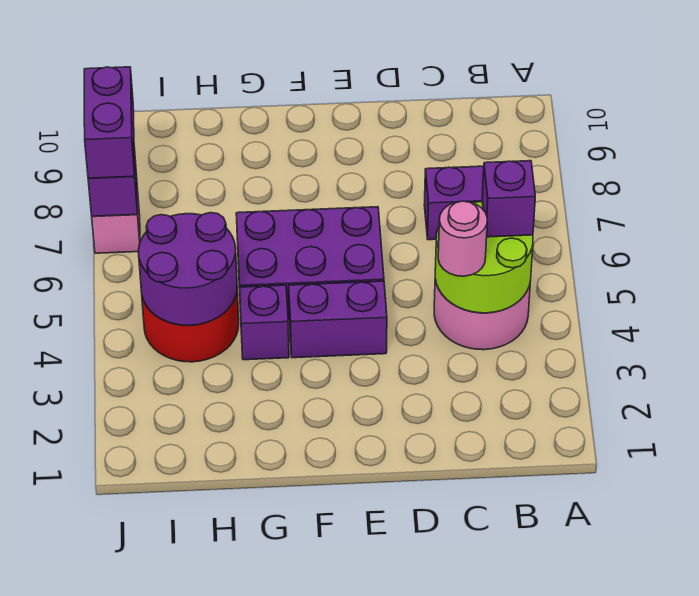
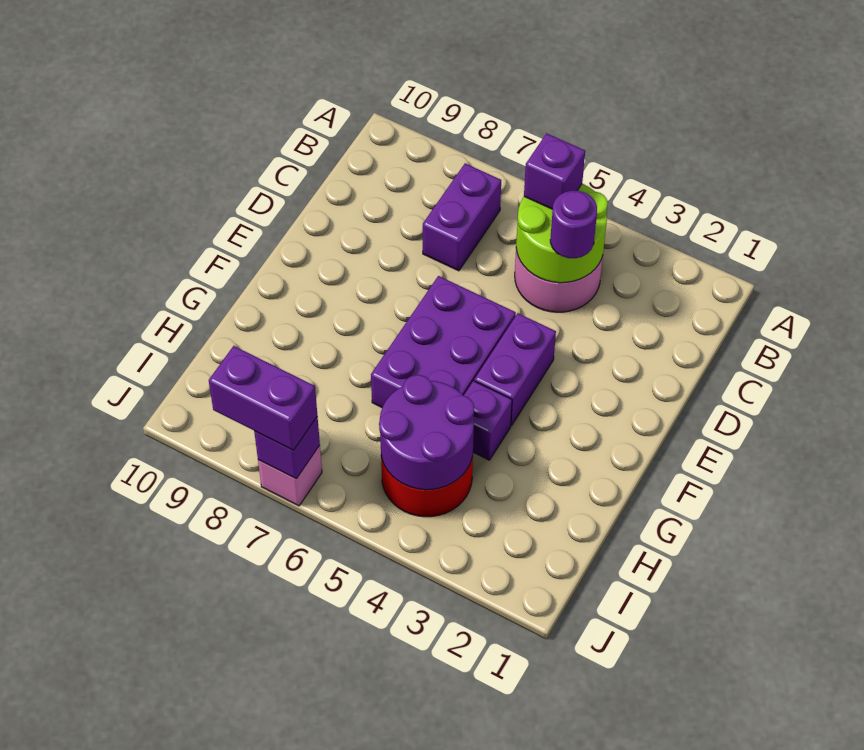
pink round brick C4 level 3 -> purple round brick C4 level 3

